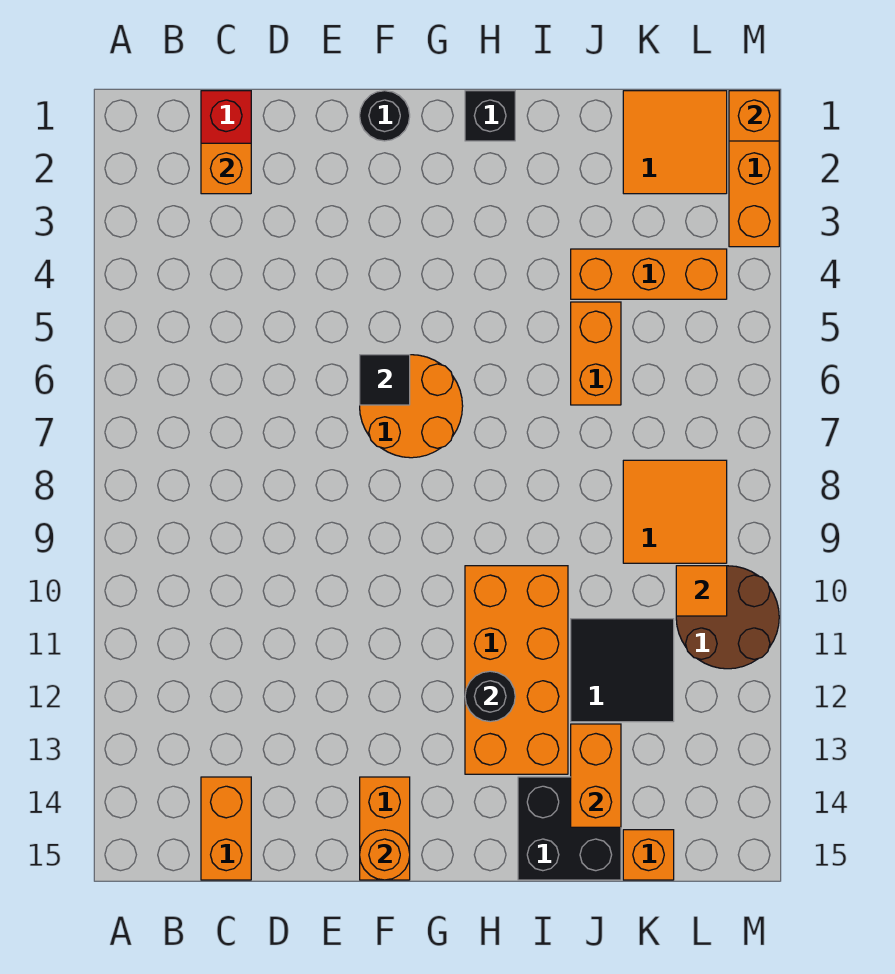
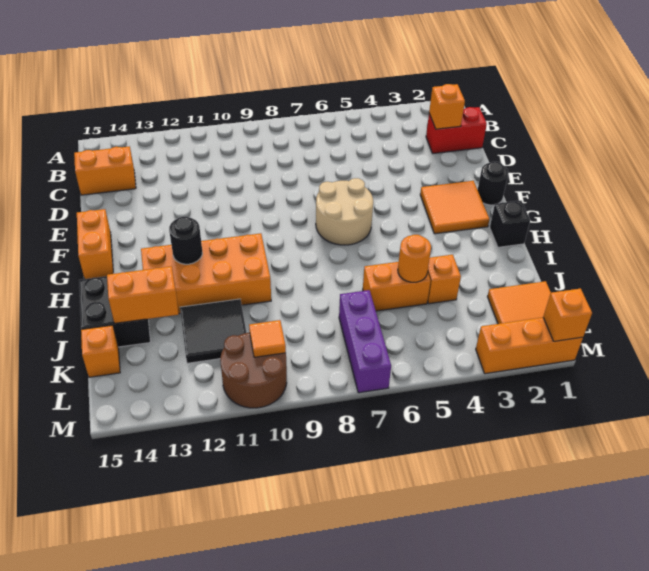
orange round brick F6:G7 level 1 -> tan round brick F6:G7 level 1
black tile F6 level 2 -> none
orange brick F14:F15 level 1 -> orange brick F15:G15 level 1
orange round brick F15 level 2 -> orange round brick J5 level 2
orange brick J4:L4 level 1 -> orange brick J4 level 1
none -> purple brick K7:M7 level 1
orange tile K8:L9 level 1 -> orange tile F2:G3 level 1

